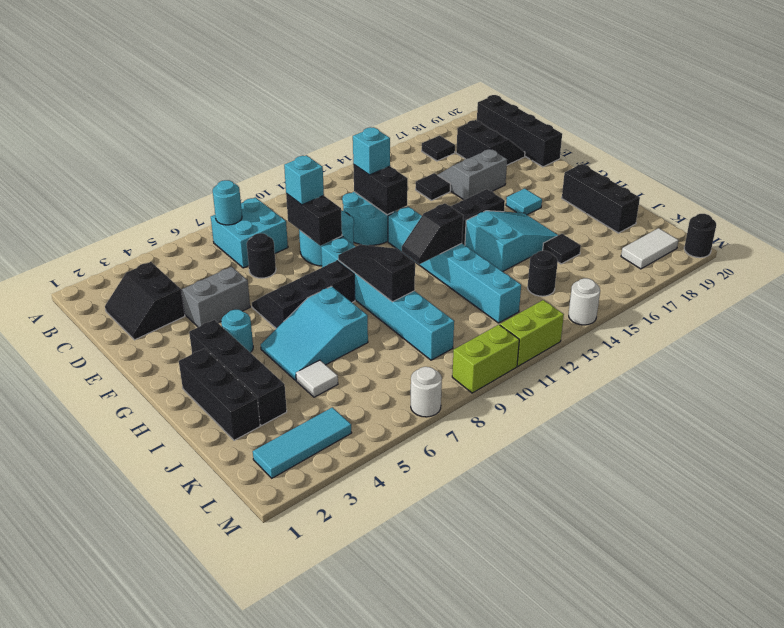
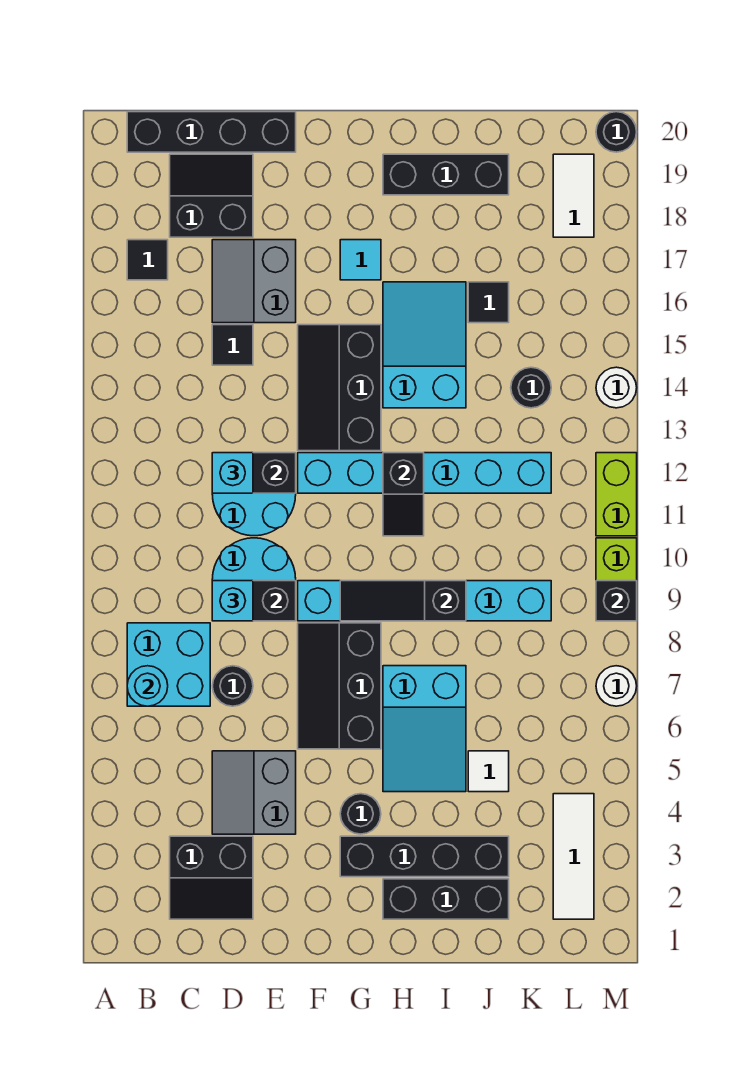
cyan round brick G4 level 1 -> black round brick G4 level 1
cyan tile L2:L4 level 1 -> white tile L2:L4 level 1
none -> black brick M9 level 2

